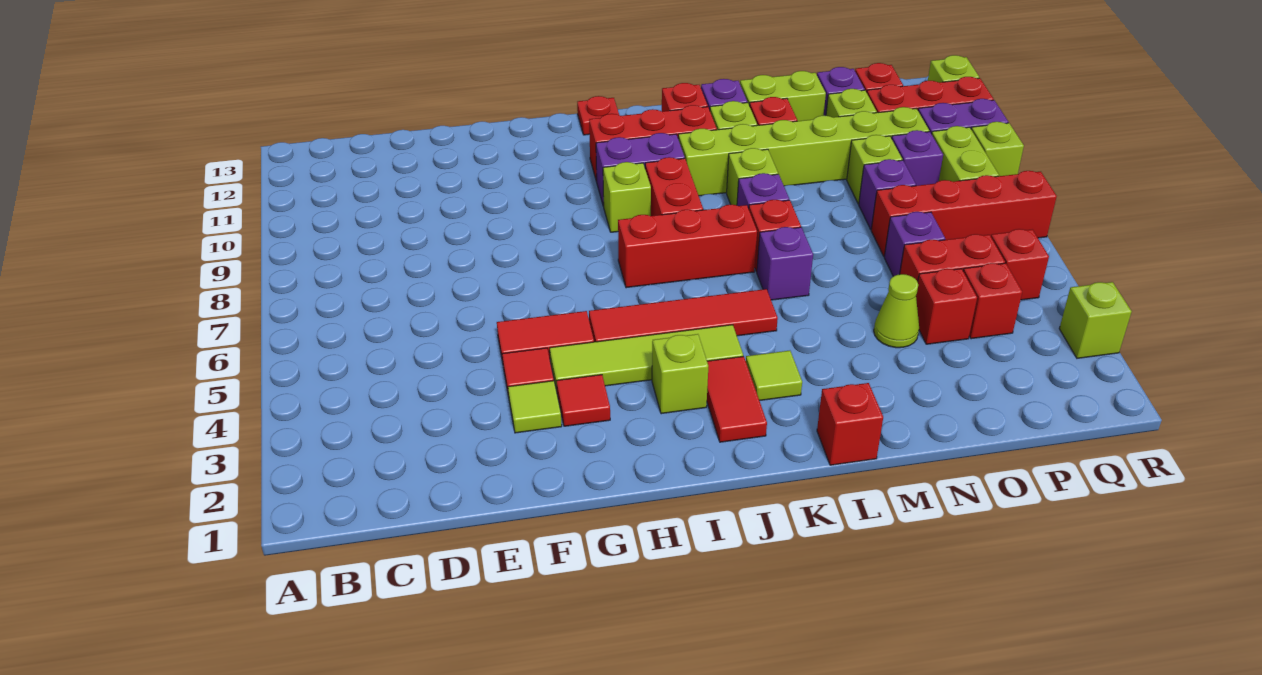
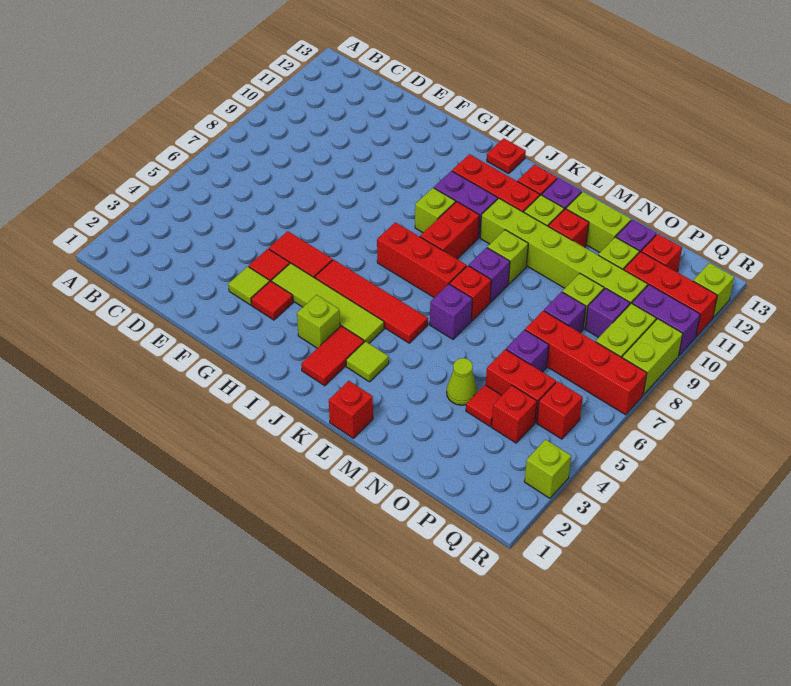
red brick O4 level 1 -> red tile O4 level 1
lime brick R9 level 1 -> lime brick R8:R9 level 1

